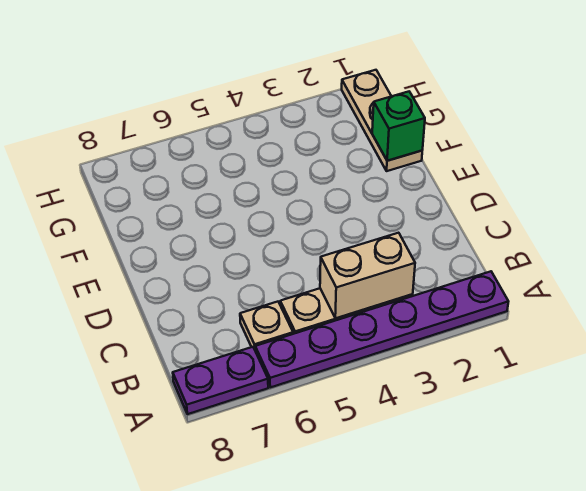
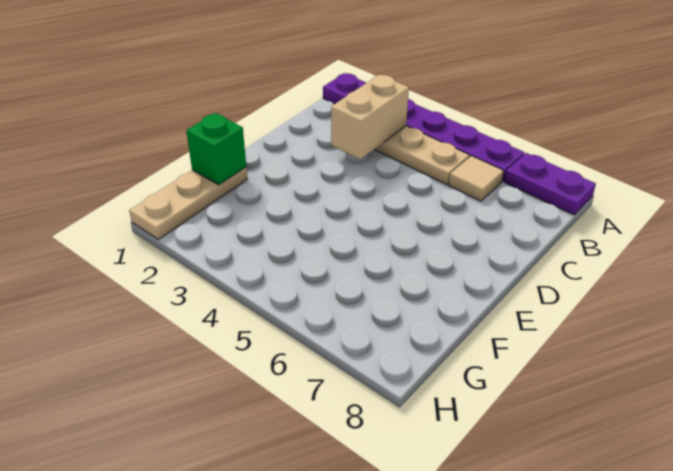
tan brick B3:B4 level 2 -> tan brick B3:C3 level 2
tan plate B6 level 1 -> tan tile B6 level 1

